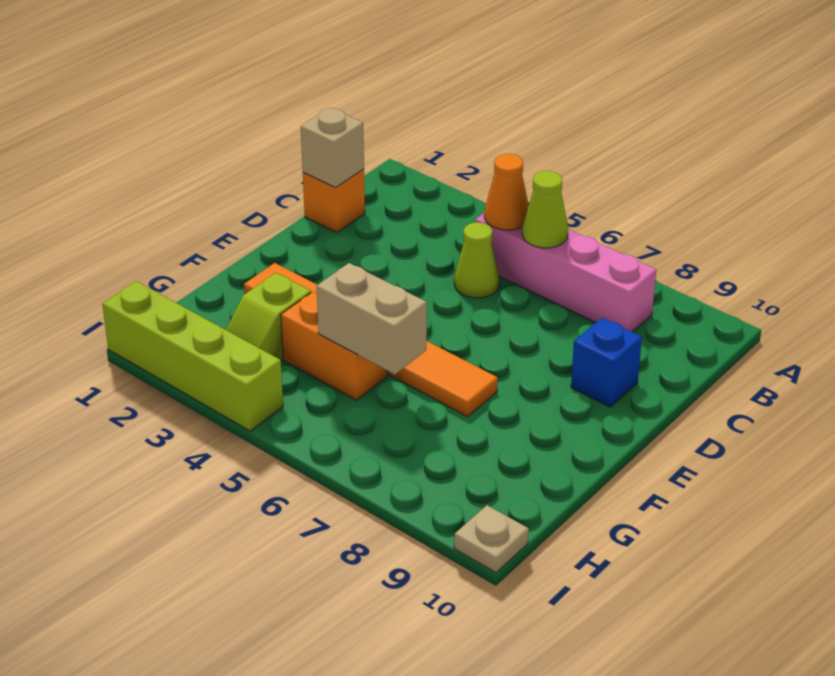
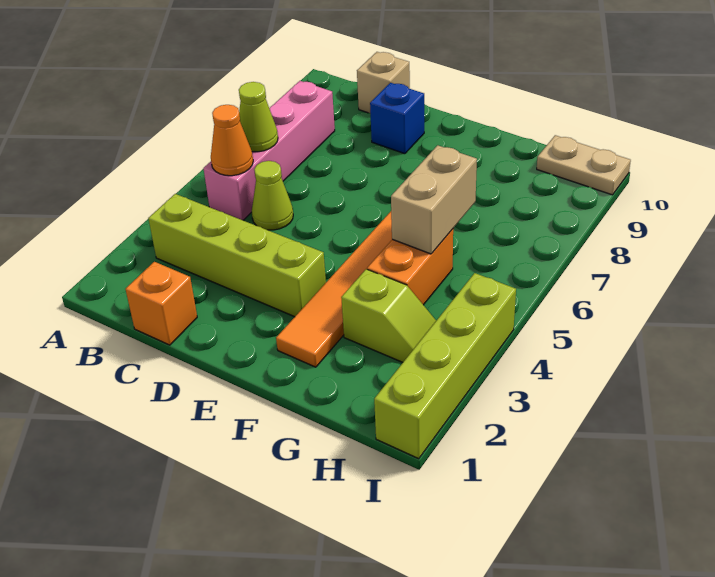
none -> lime brick B3:E3 level 1
tan brick C1 level 2 -> tan brick C10 level 1
tan plate I10 level 1 -> tan plate H10:I10 level 1

